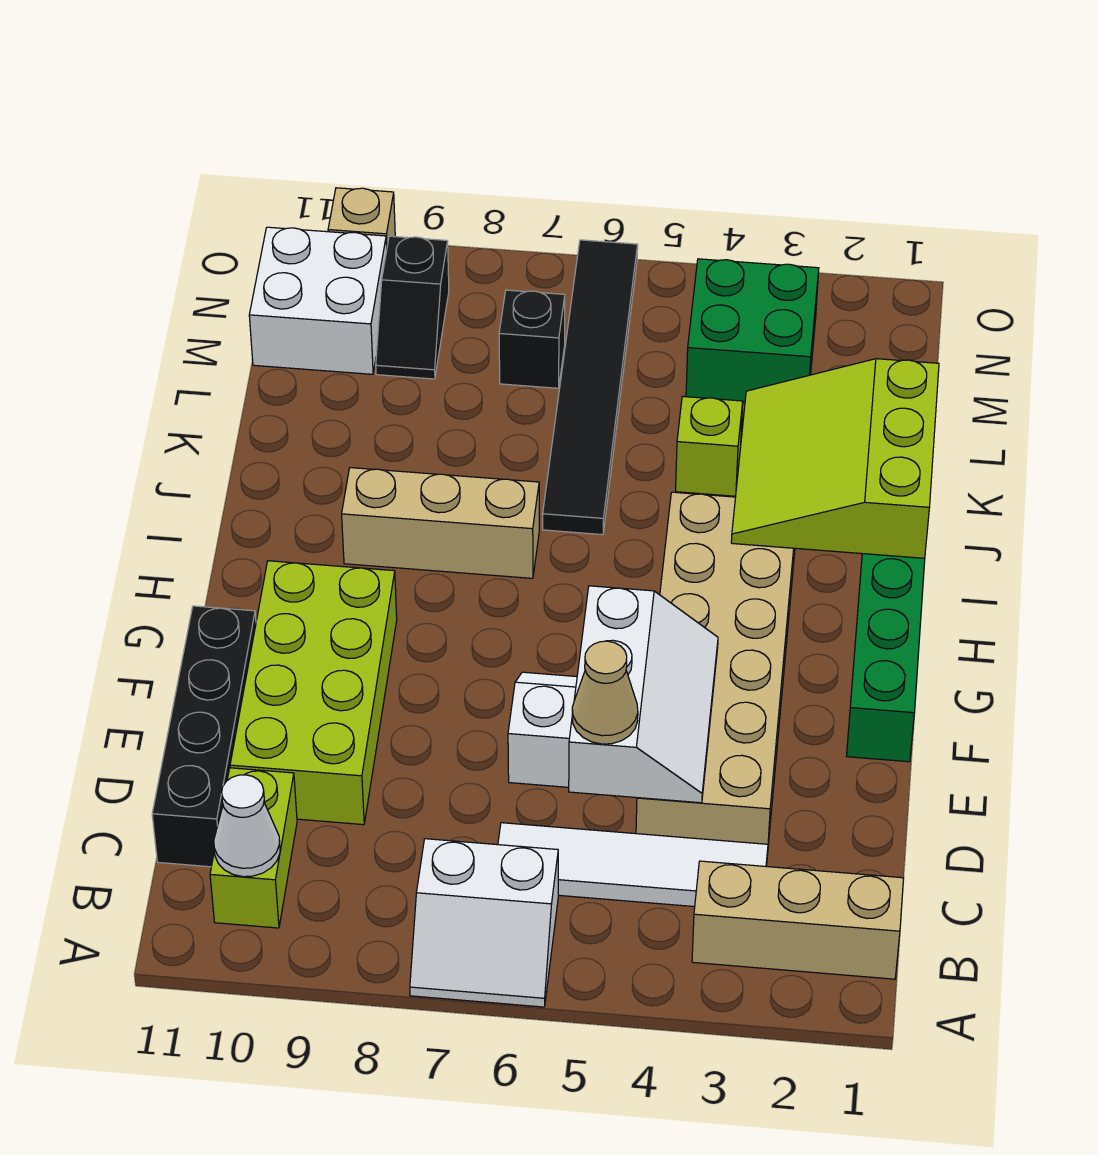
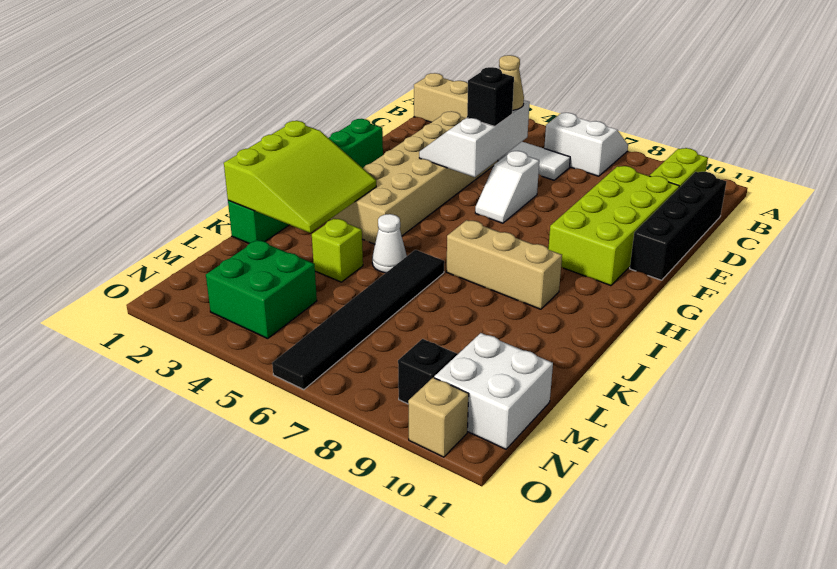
white cone B10 level 2 -> white cone J5 level 1
black brick M7 level 1 -> black brick E5 level 3

